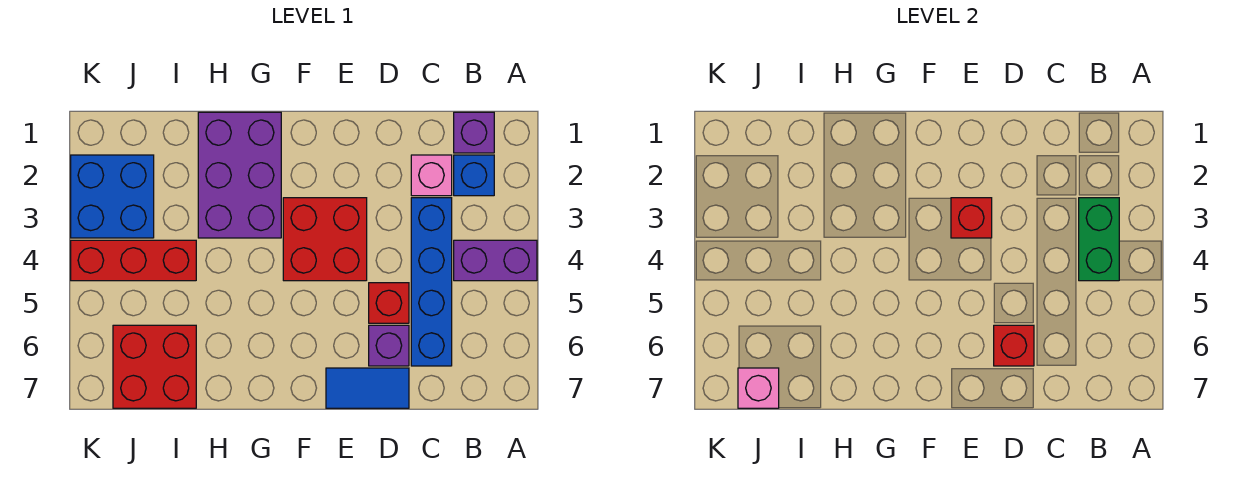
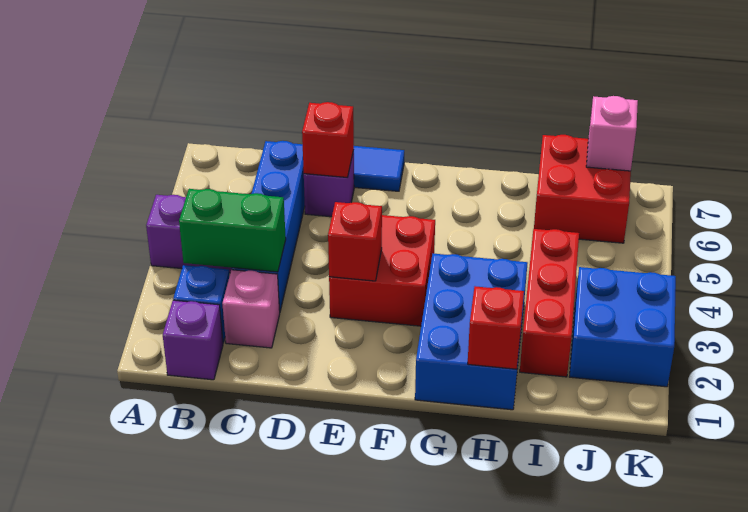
green brick B3:B4 level 2 -> green brick B3:C3 level 2
red brick D5 level 1 -> red brick H1 level 2
purple brick G1:H3 level 1 -> blue brick G1:H3 level 1
red brick I4:K4 level 1 -> red brick I2:I4 level 1

